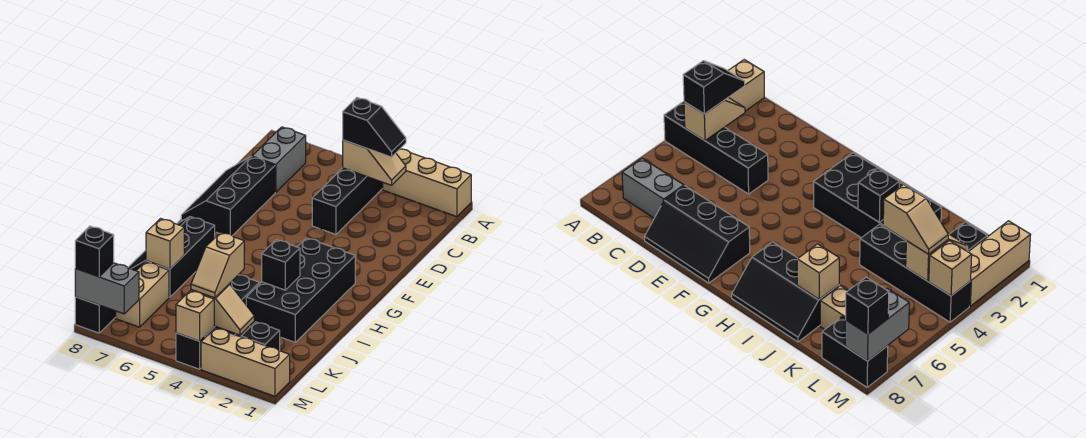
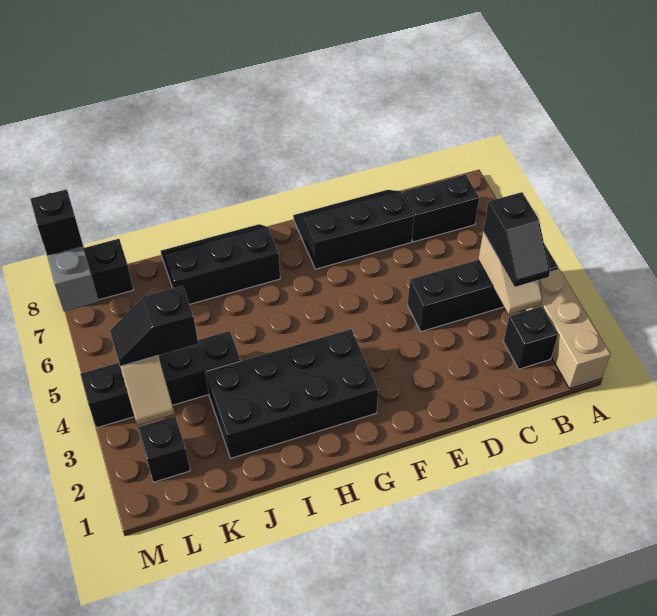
grey brick B7:C7 level 1 -> black brick B7:C7 level 1
black brick I3 level 2 -> black brick B2 level 1
tan brick J7 level 2 -> none
tan slope K4:L4 level 3 top K -> black slope K4:L4 level 3 top K
tan brick K7:L7 level 1 -> none
tan brick M1:M3 level 1 -> none
tan brick M4 level 2 -> none

